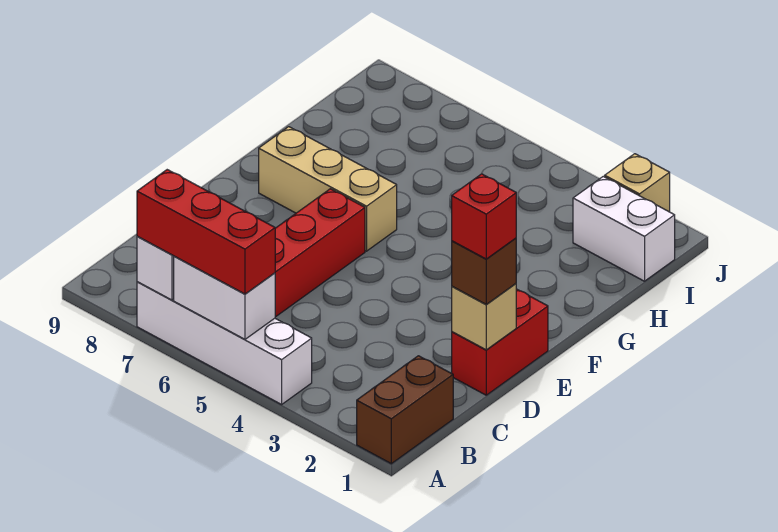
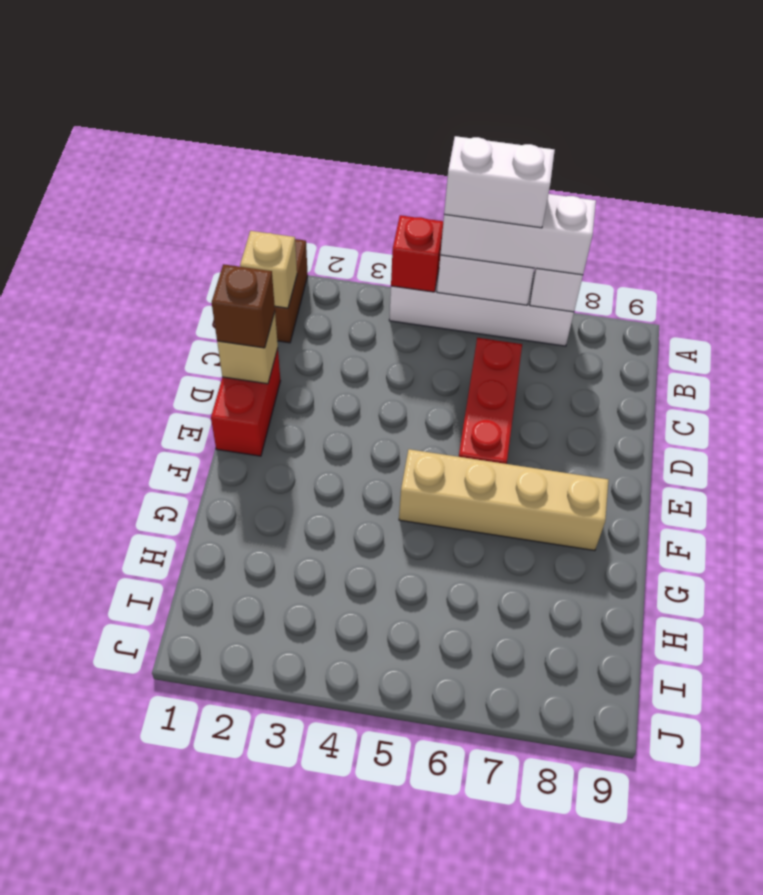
red brick A5:A7 level 3 -> white brick A5:A7 level 3
red brick D1 level 4 -> red brick A4 level 2
tan brick F6:F8 level 1 -> tan brick F5:F8 level 1
white brick I1:I2 level 1 -> white brick A5:A6 level 4
tan brick J2 level 1 -> tan brick B1 level 2

